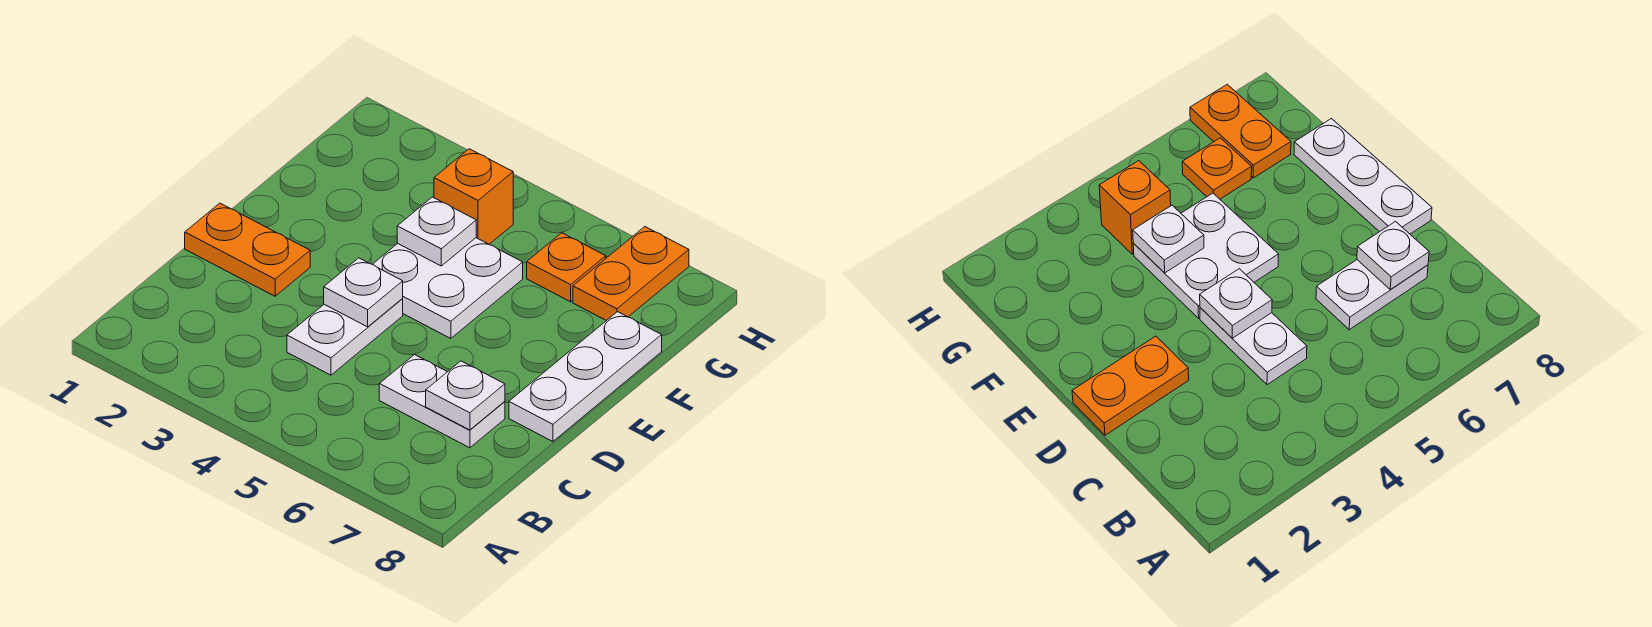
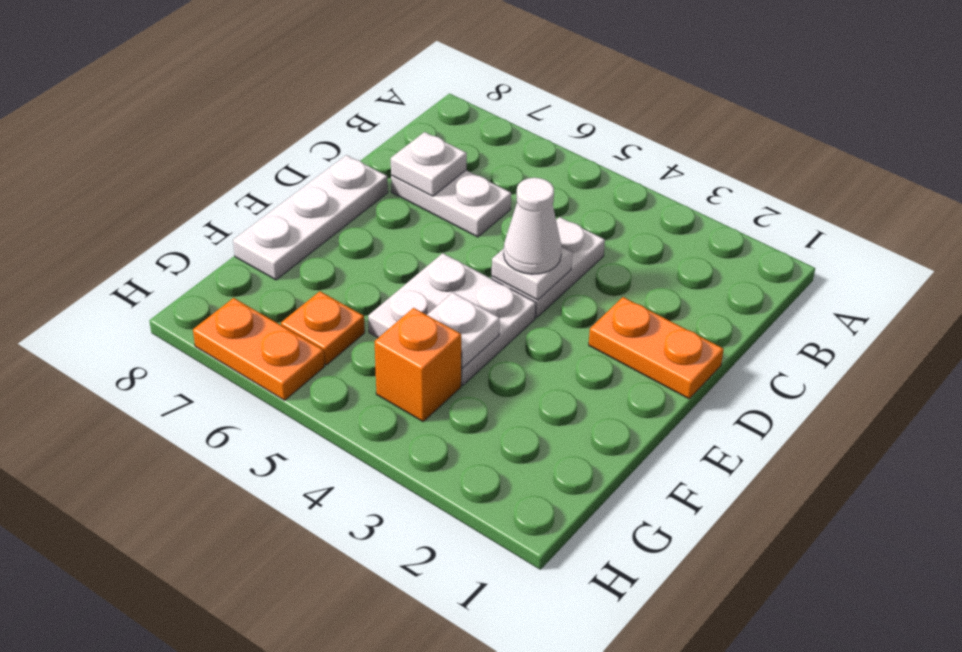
none -> white cone D4 level 3
orange plate G7:H7 level 1 -> orange plate H6:H7 level 1

